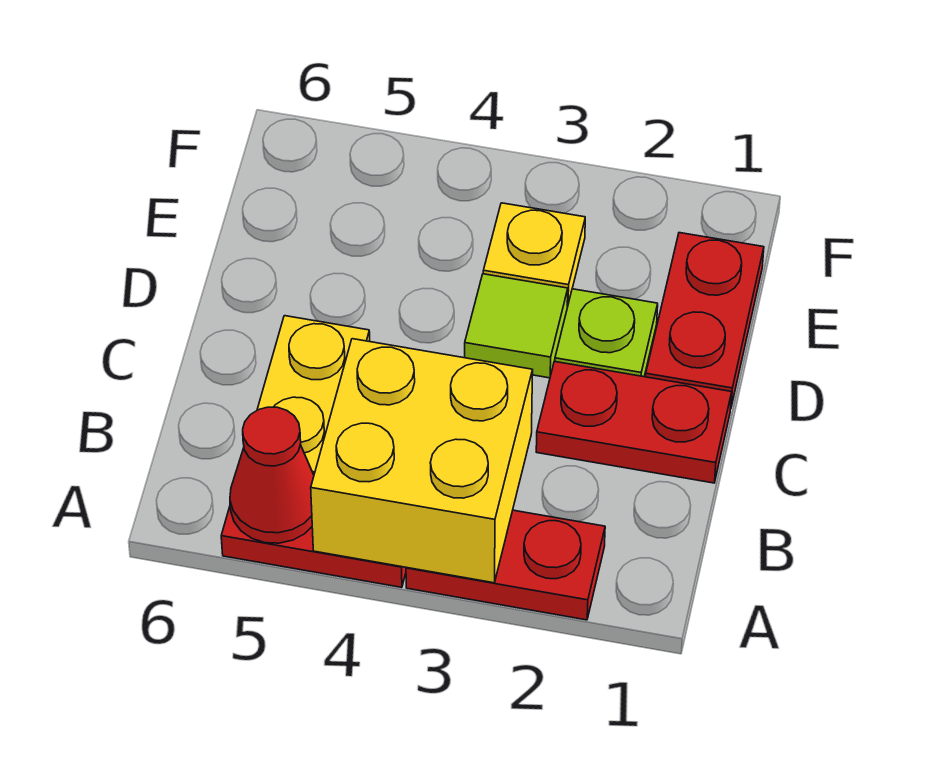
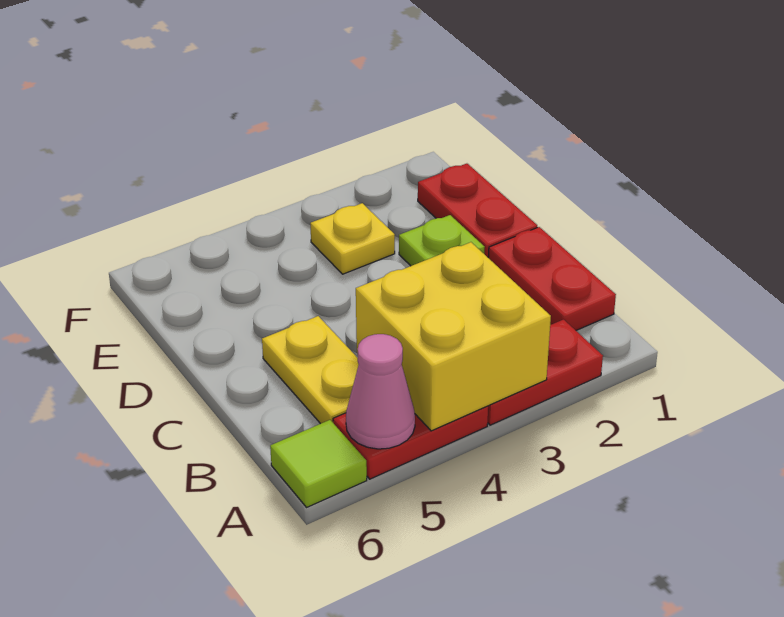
red cone A5 level 2 -> pink cone A5 level 2
red plate C1:C2 level 1 -> red plate B1:C1 level 1
lime tile D3 level 1 -> lime tile A6 level 1

